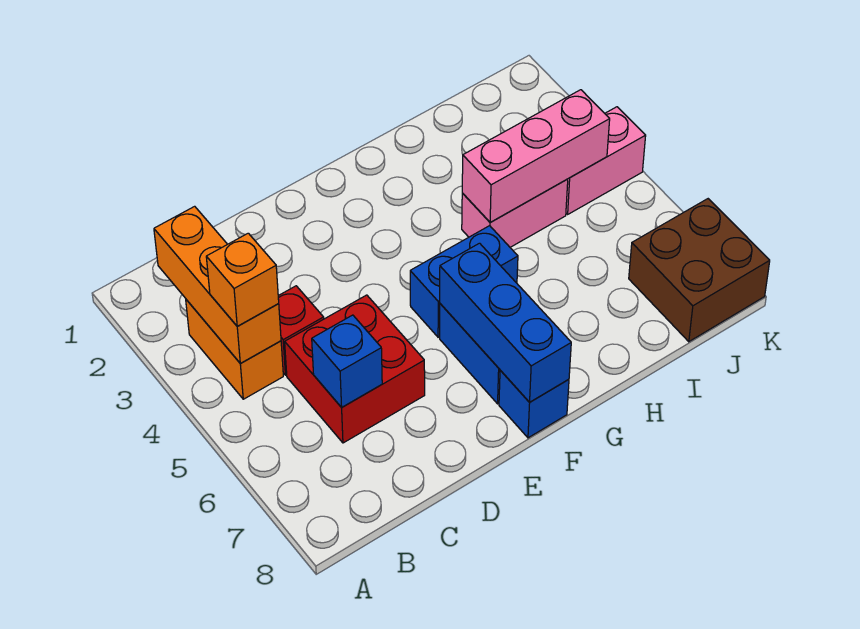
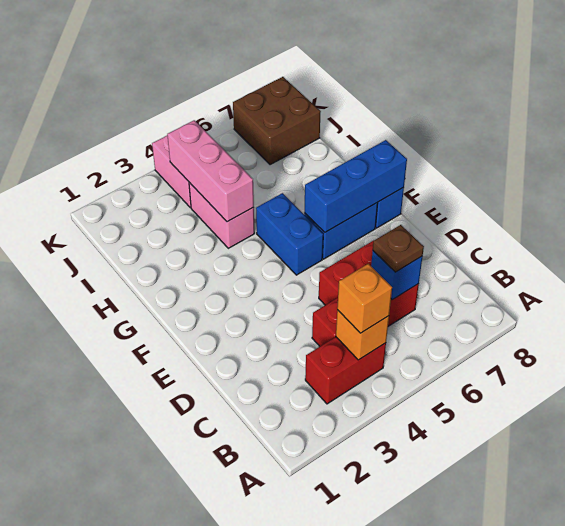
orange brick B2:B4 level 2 -> orange brick B4 level 2
orange brick B3:B4 level 1 -> red brick B3:B4 level 1
none -> brown plate C6 level 3

